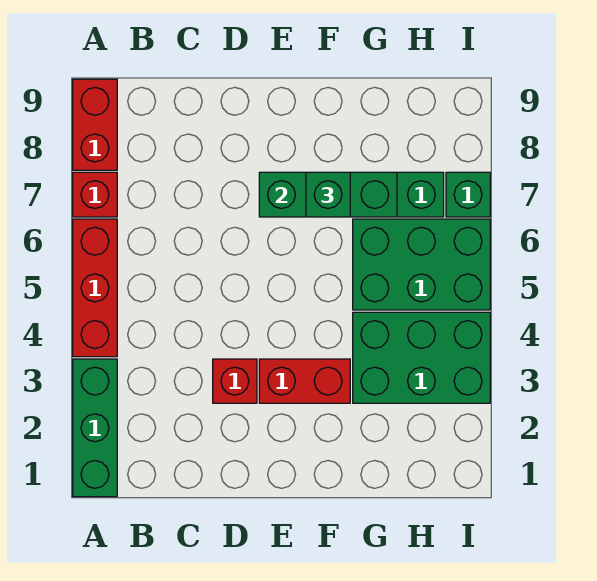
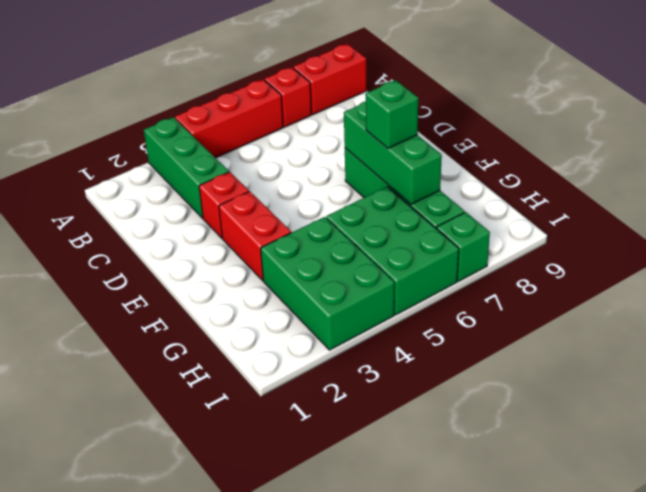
green brick A1:A3 level 1 -> green brick A3:C3 level 1

